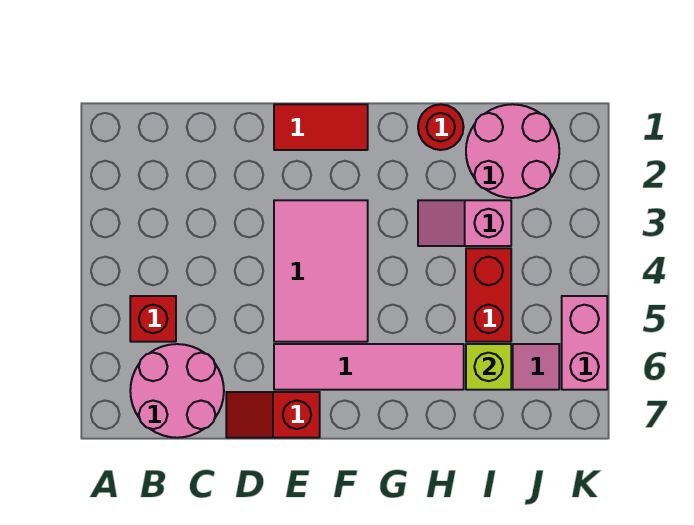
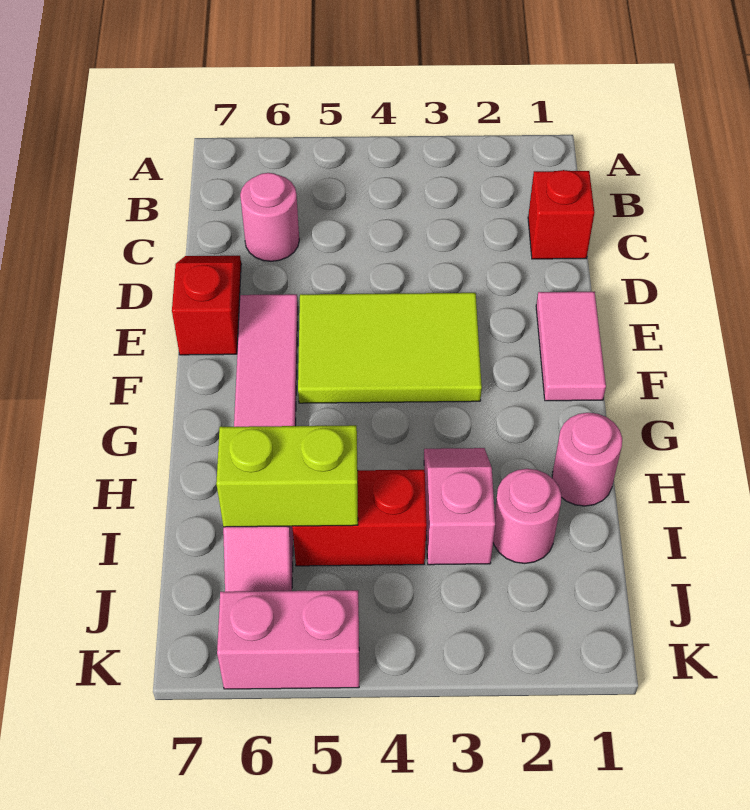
red brick B5 level 1 -> red brick C1 level 1
pink round brick B6:C7 level 1 -> pink round brick C6 level 1
red tile E1:F1 level 1 -> pink tile E1:F1 level 1
pink tile E3:F5 level 1 -> lime tile E3:F5 level 1
red round brick H1 level 1 -> pink round brick H1 level 1
pink round brick I1:J2 level 1 -> pink round brick I2 level 1
lime brick I6 level 2 -> lime brick I5:I6 level 2

